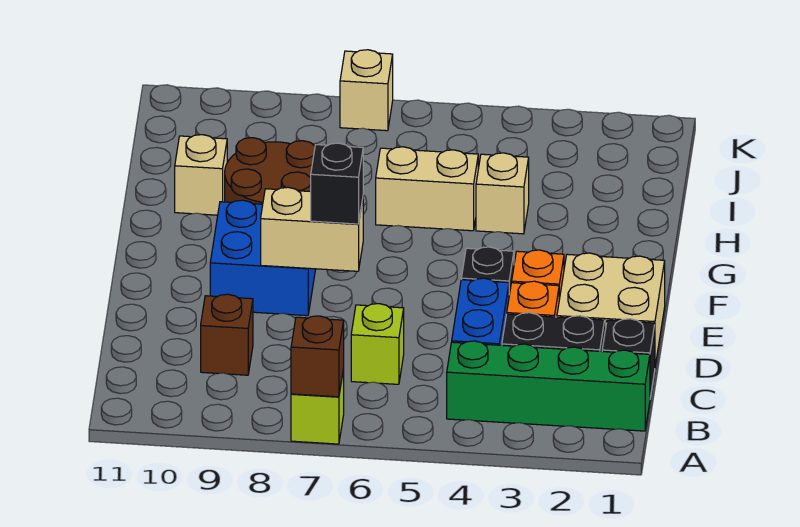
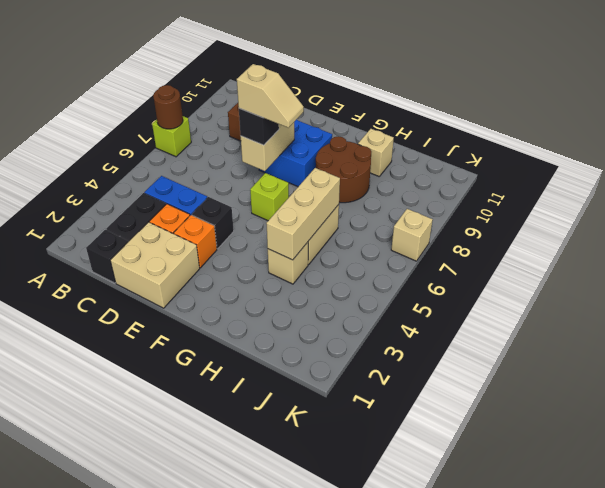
brown brick A7 level 2 -> brown round brick A7 level 2
green brick B1:B4 level 1 -> none
lime brick C6 level 1 -> lime brick F6 level 1
none -> tan slope E7:F7 level 4 top E
none -> tan brick H4:H6 level 2

